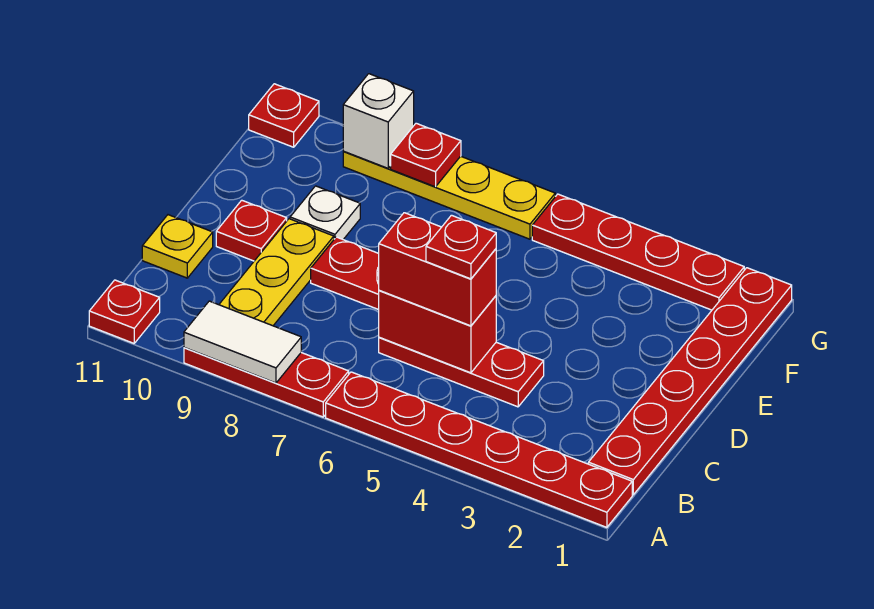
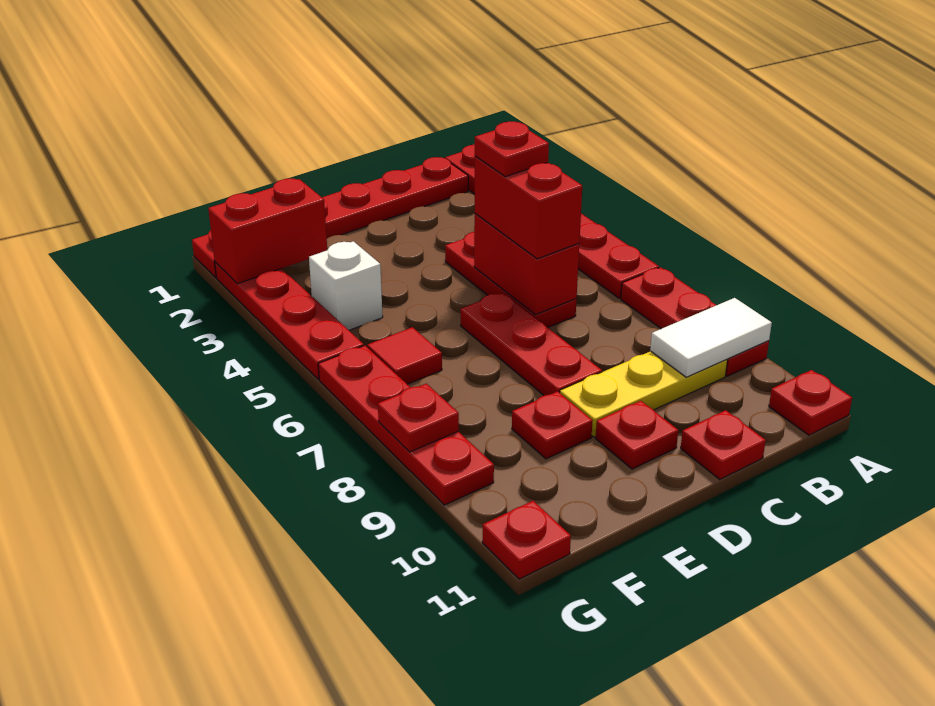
white tile A8:A9 level 2 -> white tile A9:B9 level 2
yellow plate C11 level 1 -> red plate C11 level 1
white plate E9 level 1 -> red plate E9 level 1
none -> red brick F2:G2 level 2
none -> red tile F6 level 1
yellow plate G6:G9 level 1 -> red plate G6:G9 level 1
white brick G9 level 2 -> white brick F4 level 1

